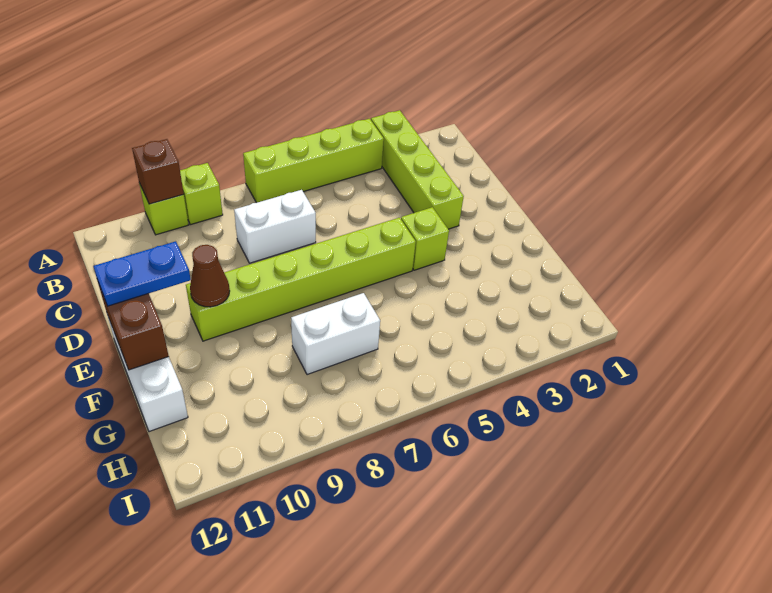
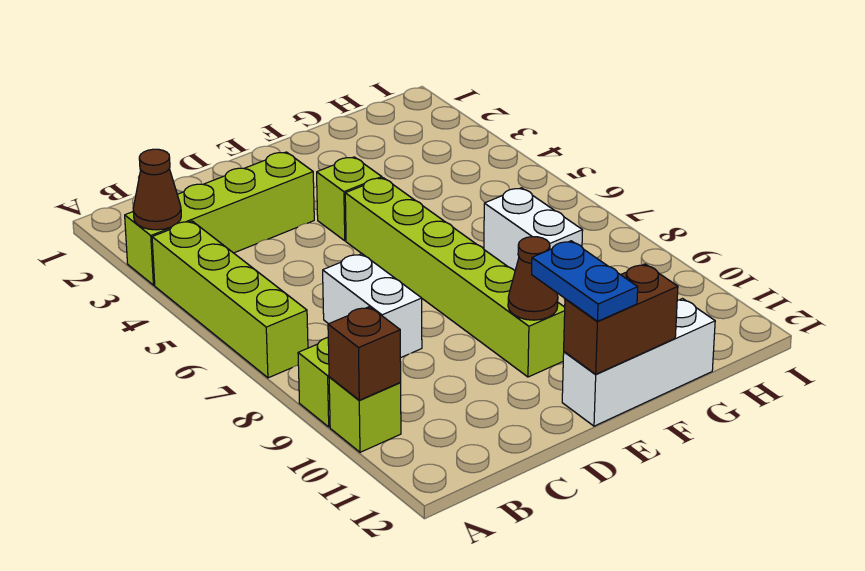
none -> brown cone A3 level 2

